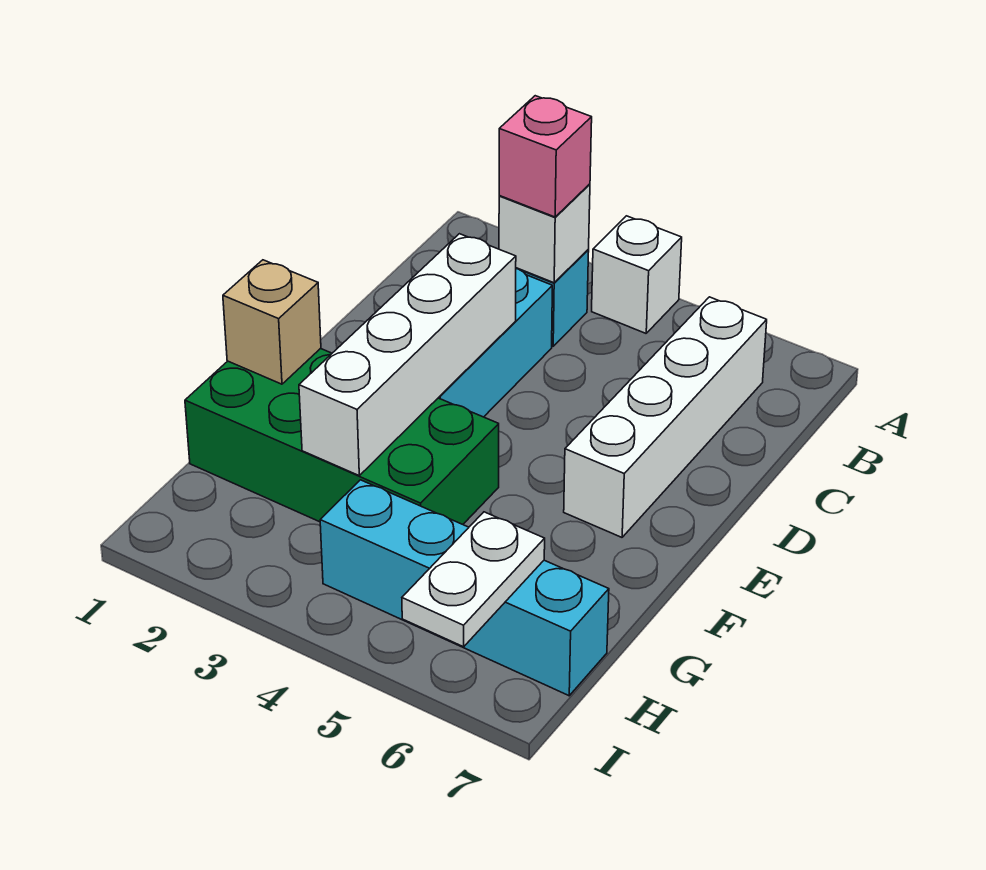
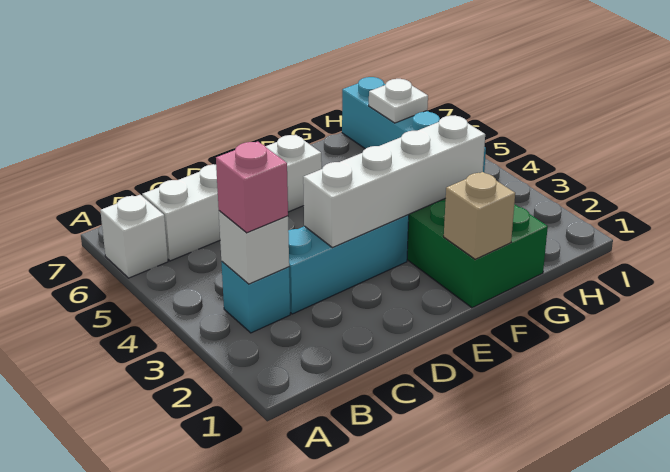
white brick A4 level 1 -> white brick A6 level 1
white plate H6:I6 level 2 -> white plate H6 level 2

